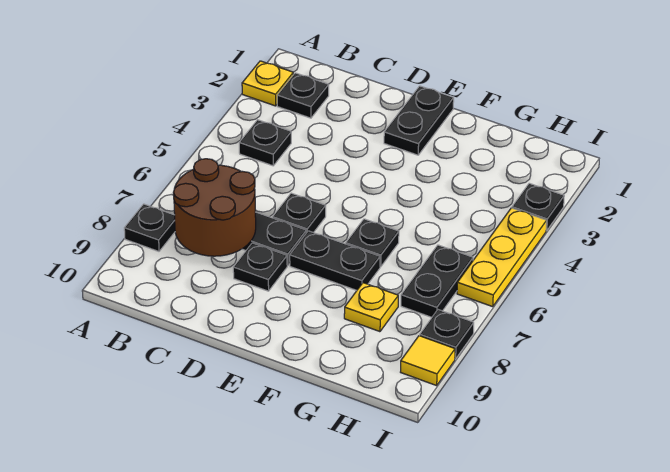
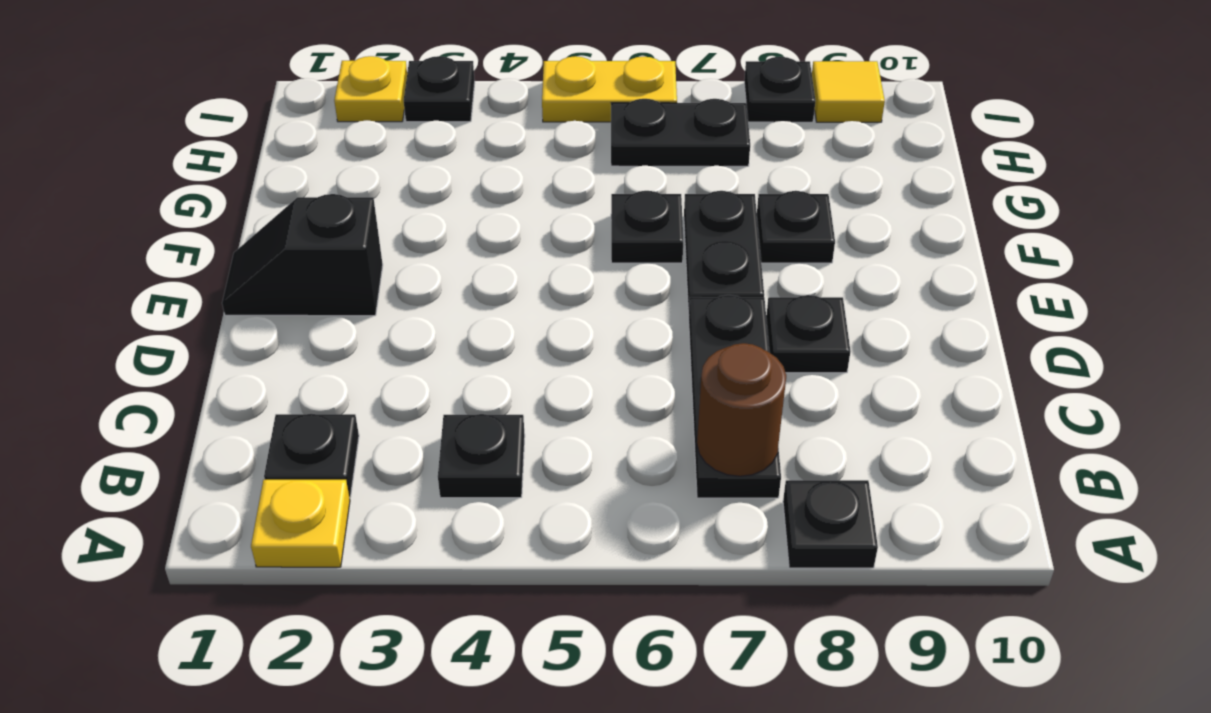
brown round brick B7:C8 level 2 -> brown round brick B7 level 2
black plate D6 level 1 -> black plate F8 level 1
black plate E1:E2 level 1 -> black slope E1:E2 level 1 top 2
yellow plate G8 level 1 -> yellow plate I2 level 1
yellow plate I4:I6 level 1 -> yellow plate I5:I6 level 1

